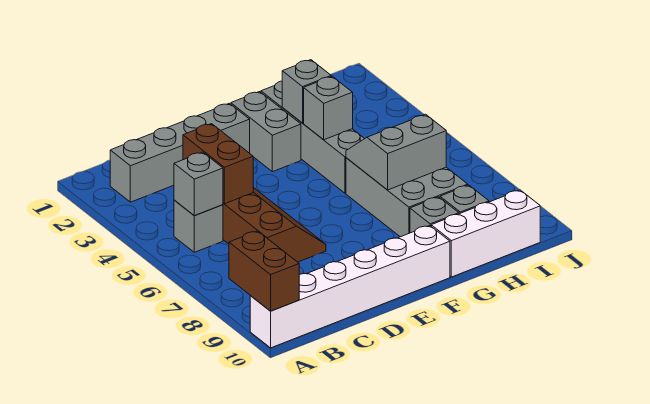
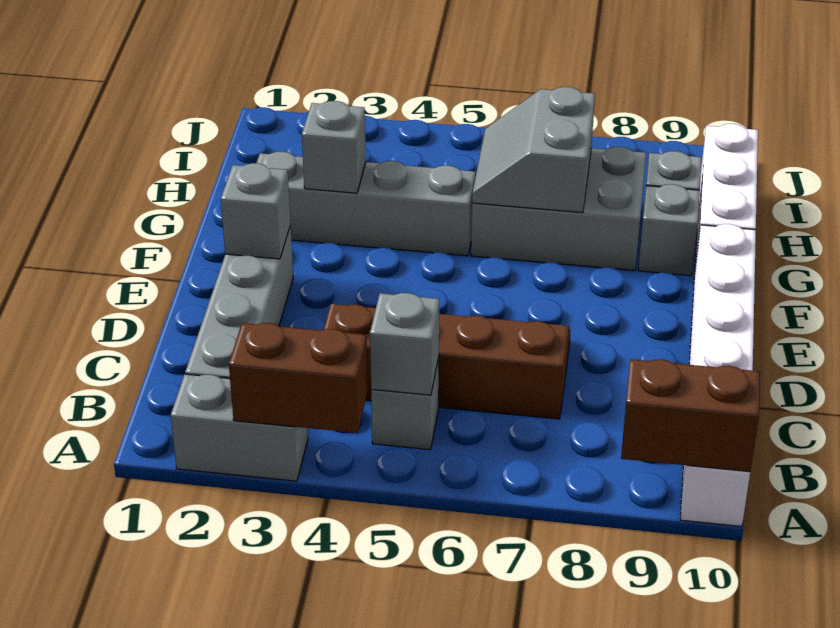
brown brick C4:C5 level 2 -> brown brick A3:A4 level 2
grey brick F2:F3 level 1 -> grey brick A2:A3 level 1
grey brick G4 level 2 -> grey brick E2 level 2

